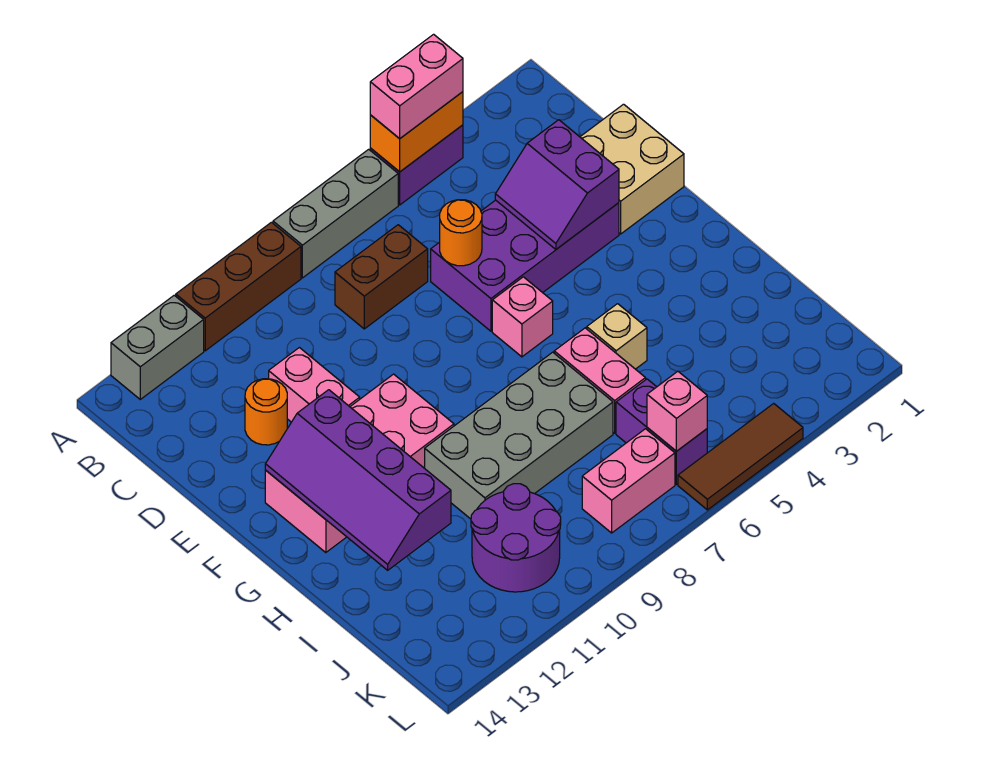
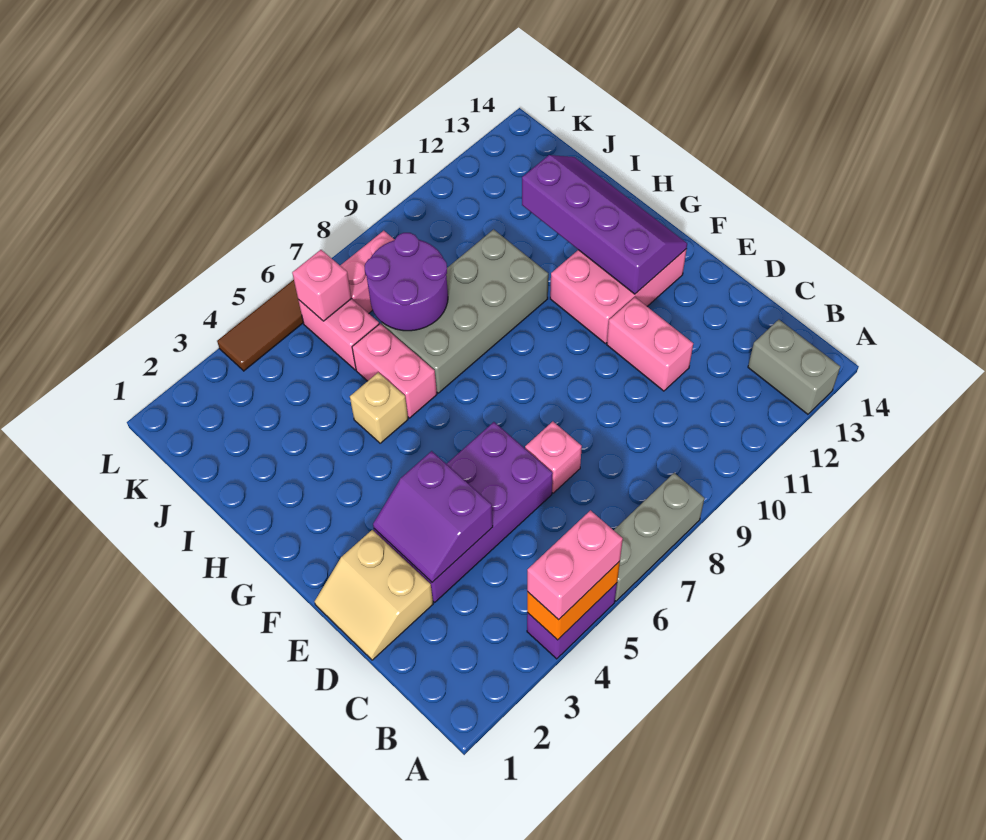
brown brick A9:A11 level 1 -> none
grey brick A12:A13 level 1 -> grey brick A13:B13 level 1
brown brick C7:C8 level 1 -> none
tan brick D1:E2 level 1 -> tan slope D1:E2 level 1 top 2
purple slope D3:E4 level 2 top 3 -> purple slope D3:E4 level 2 top 4
orange round brick D6 level 2 -> none
orange round brick D12 level 1 -> none
pink brick F6 level 1 -> pink brick D7 level 1
pink brick F10:G13 level 1 -> pink brick F11:G13 level 1
purple brick J6:K6 level 1 -> pink brick J6:K6 level 1
purple round brick J10:K11 level 1 -> purple round brick I7:J8 level 2

